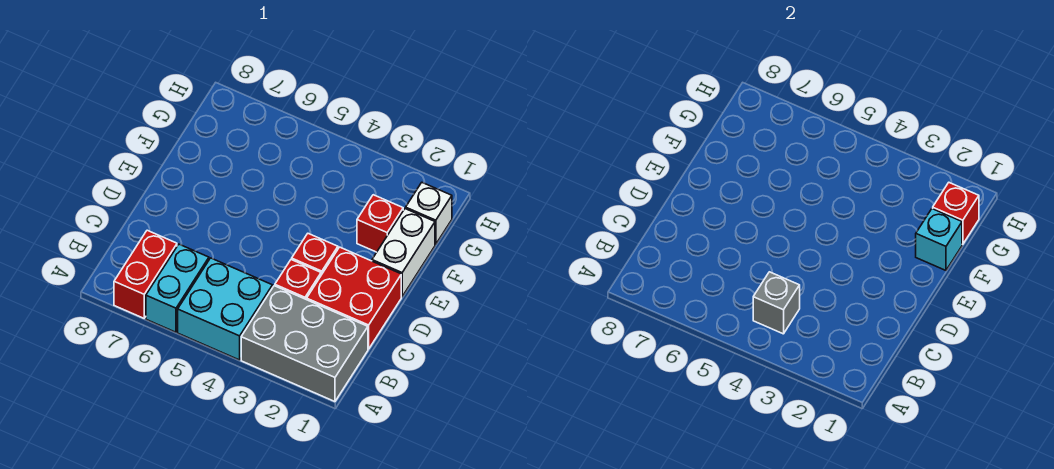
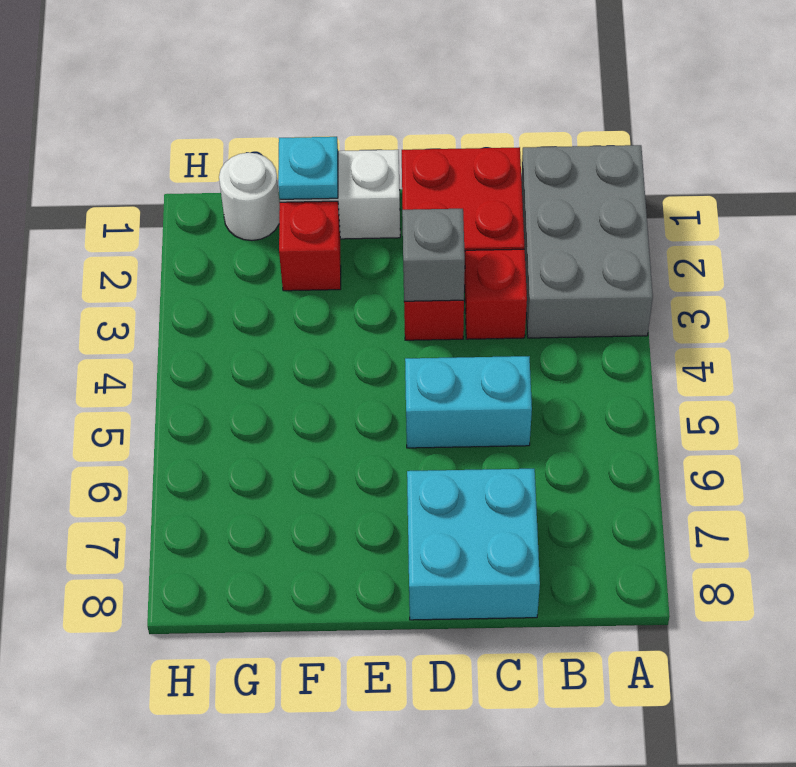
cyan brick A4:B5 level 1 -> cyan brick C7:D8 level 1
cyan brick A6:B6 level 1 -> cyan brick C5:D5 level 1
red brick A7:B7 level 1 -> none
grey brick B4 level 2 -> grey brick D3 level 2
cyan brick F1 level 2 -> cyan plate F1 level 2
white brick G1 level 1 -> white round brick G1 level 1
red brick G1 level 2 -> none

